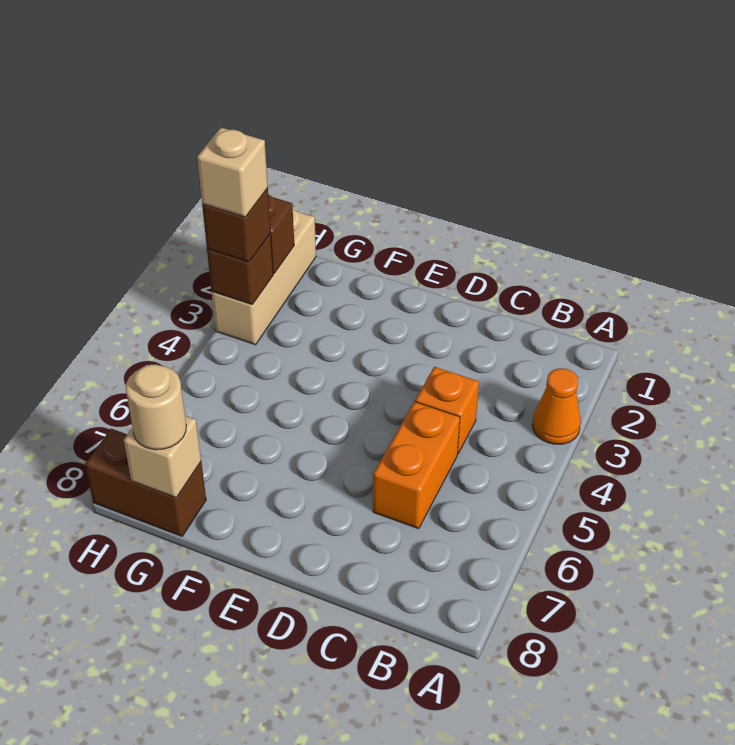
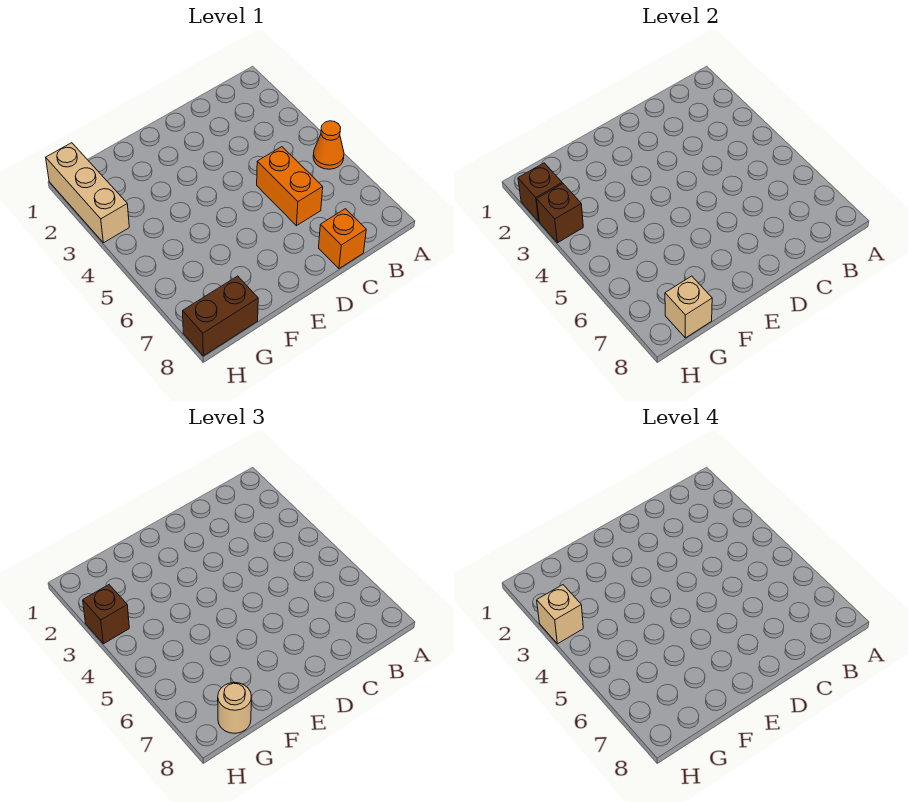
orange cone A3 level 1 -> orange cone A5 level 1
orange brick C4 level 1 -> orange brick C8 level 1

